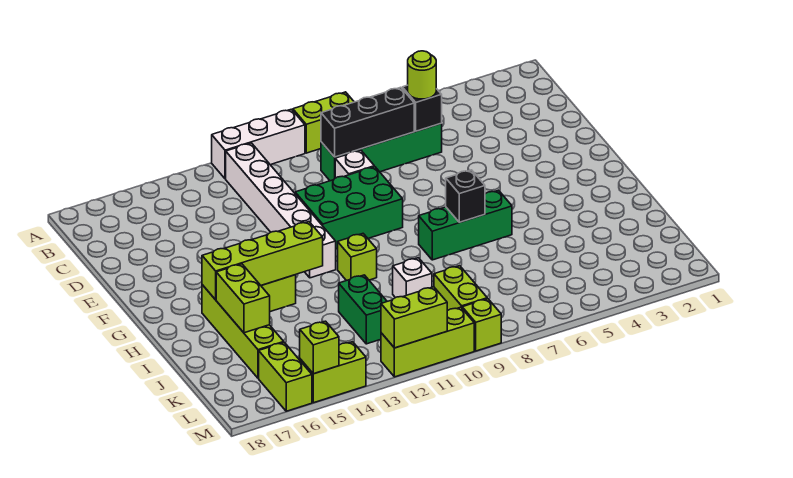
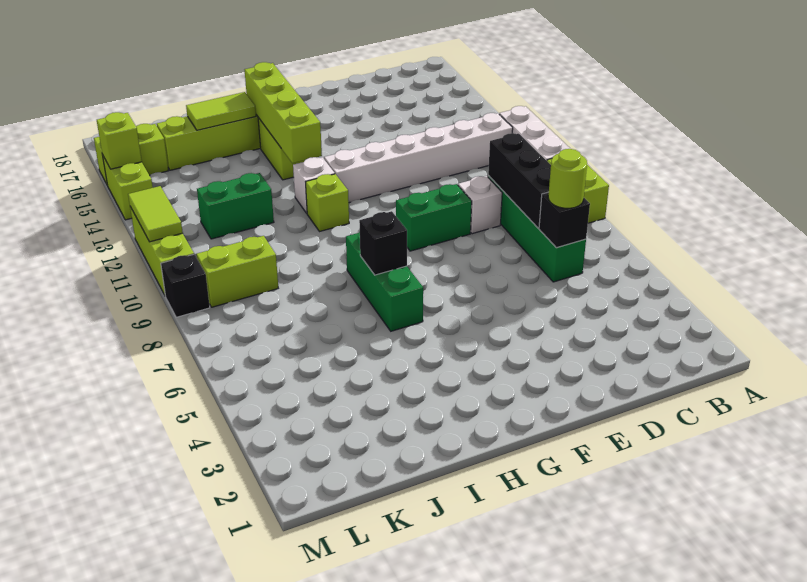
green brick E9:F11 level 1 -> green brick E9:F9 level 1
lime brick I16:J16 level 2 -> lime tile I16:J16 level 2
white brick J10 level 1 -> white brick H12 level 1
lime brick M9 level 1 -> black brick M9 level 1
lime brick M11:M12 level 2 -> lime tile M11:M12 level 2

